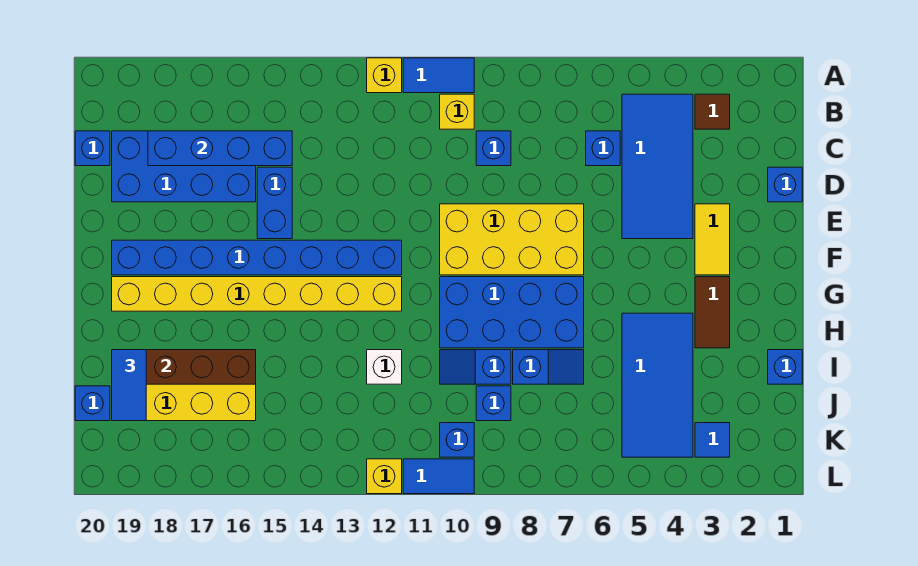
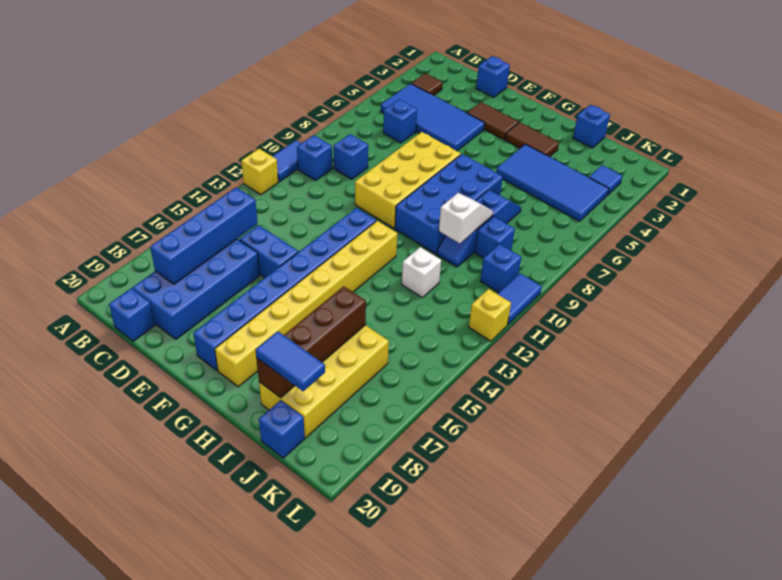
yellow brick B10 level 1 -> blue brick B10 level 1
yellow tile E3:F3 level 1 -> brown tile E3:F3 level 1
none -> white slope I9:I10 level 2 top 10

